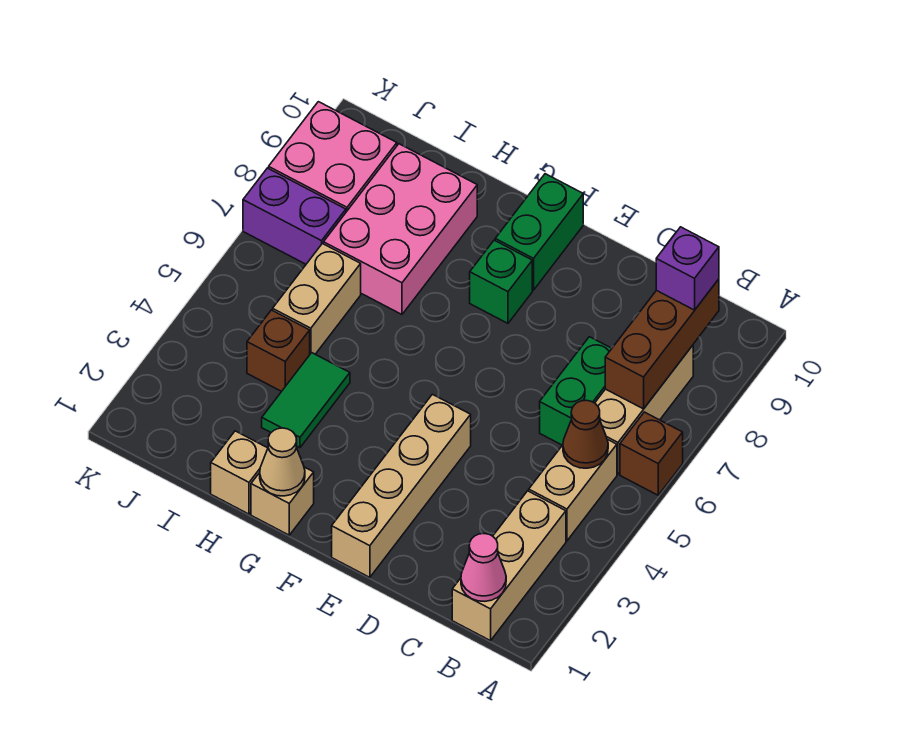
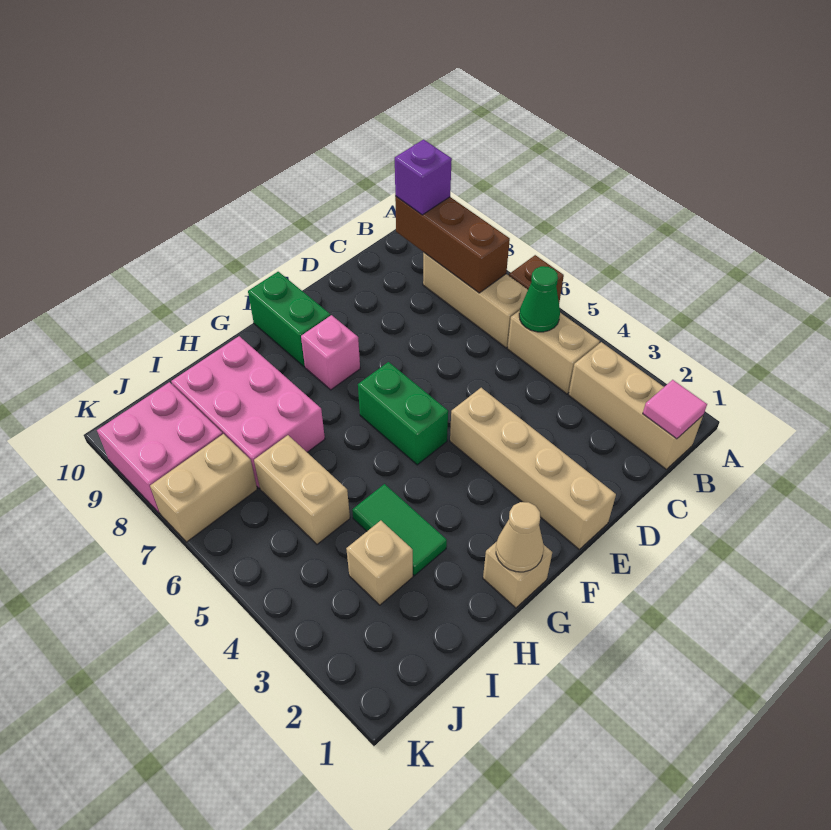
pink cone B1 level 2 -> pink tile B1 level 2
brown cone B5 level 2 -> green cone B5 level 2
green brick C6:C7 level 1 -> green brick F5:F6 level 1
green brick F8 level 1 -> pink brick F8 level 1
tan brick H1 level 1 -> tan brick I3 level 1
brown brick I4 level 1 -> none
purple brick J7:K7 level 1 -> tan brick J7:K7 level 1

